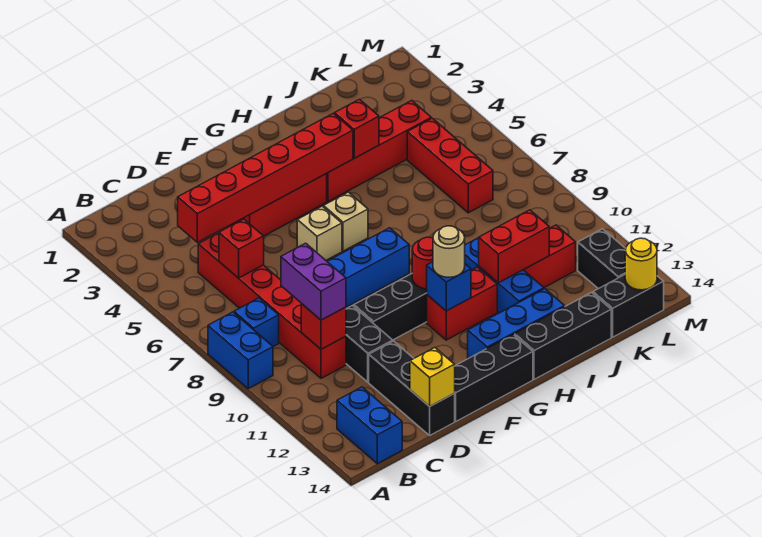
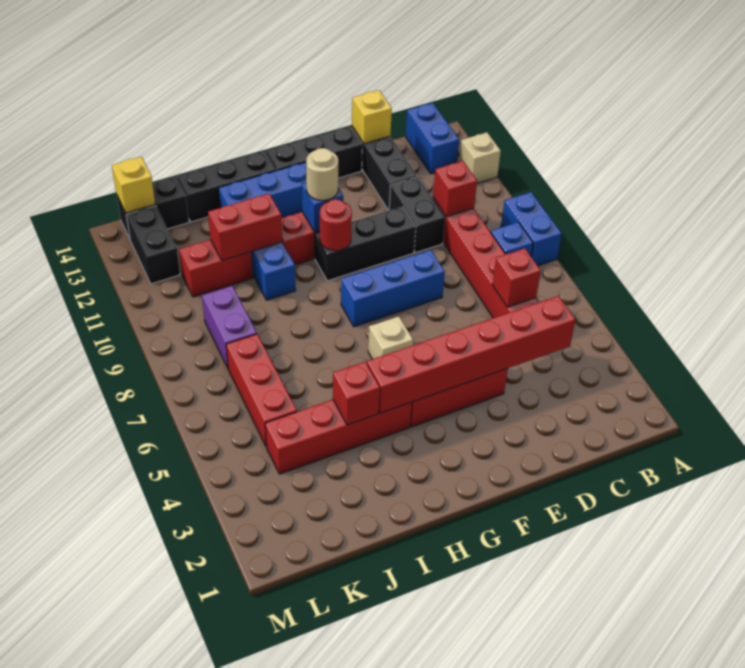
purple brick C9:C10 level 3 -> purple brick K8:K9 level 1
tan brick F6 level 1 -> tan brick A12 level 1
yellow round brick L14 level 2 -> yellow brick L14 level 2

